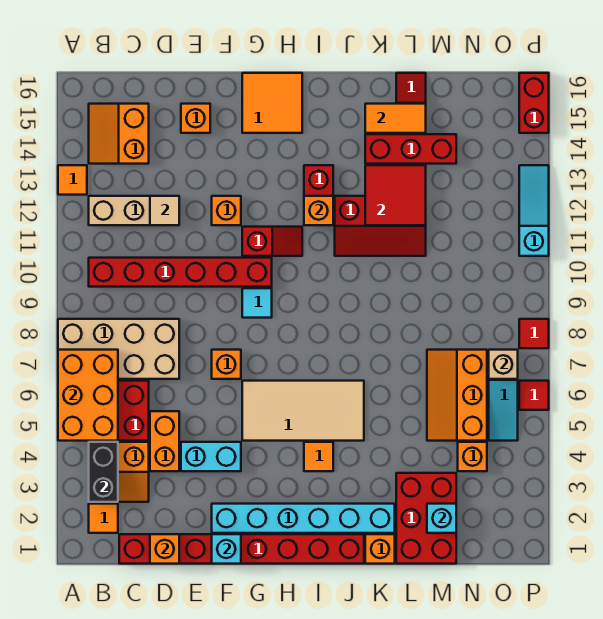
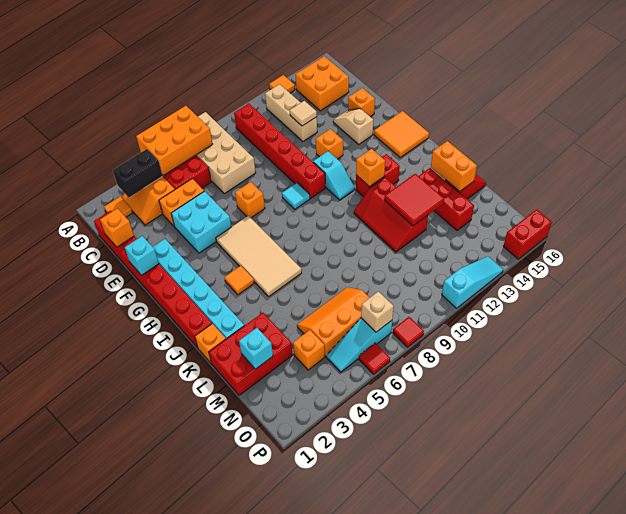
orange slope B14:C15 level 1 top C -> orange brick B14:C15 level 1
cyan brick E4:F4 level 1 -> cyan brick E4:F5 level 1
none -> tan slope E14:F14 level 1 top F
red slope G11:H11 level 1 top G -> cyan slope G11:H11 level 1 top G
orange tile K15:L15 level 2 -> orange brick K15:L15 level 2

